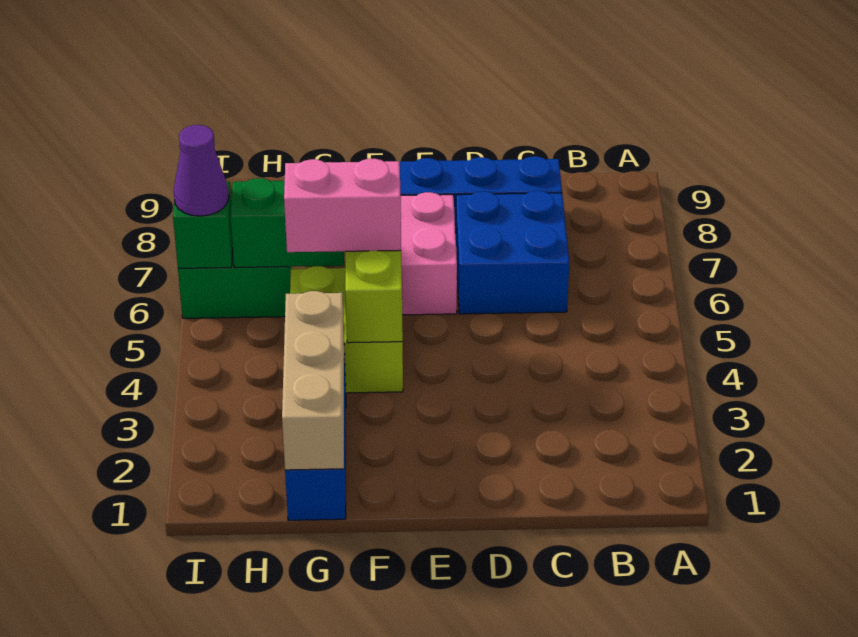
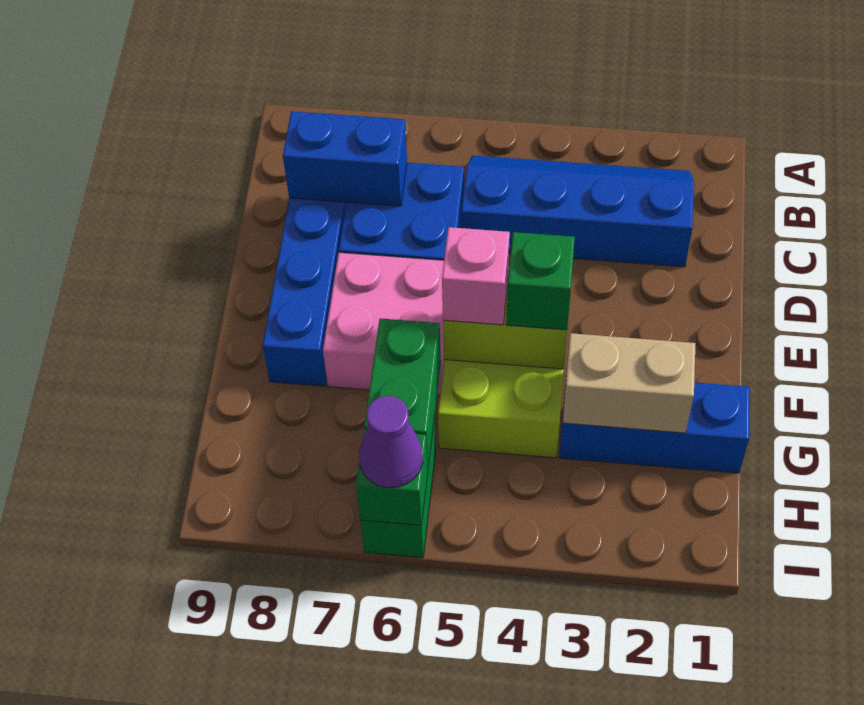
none -> blue slope B2:C5 level 1 top C
none -> blue brick C7:C8 level 2
none -> green brick F4 level 3
pink brick F5:G5 level 3 -> pink brick F5 level 3
tan brick G1:G3 level 2 -> tan brick G2:G3 level 2

